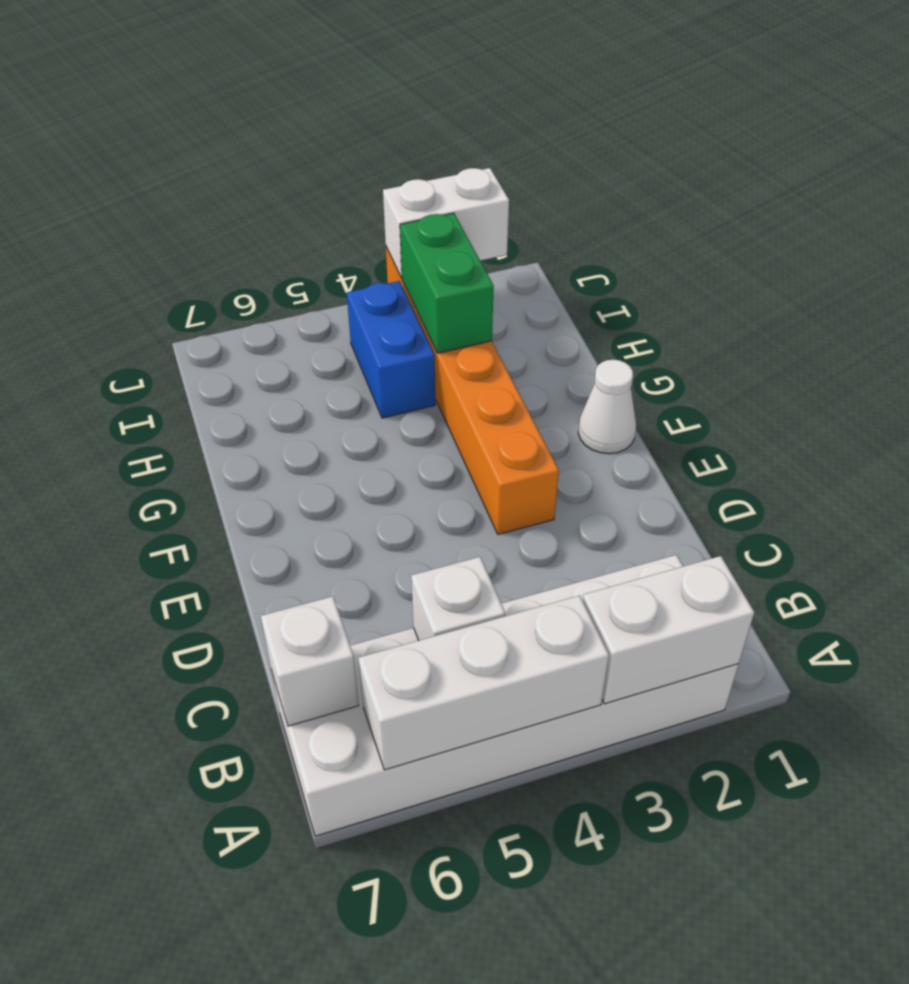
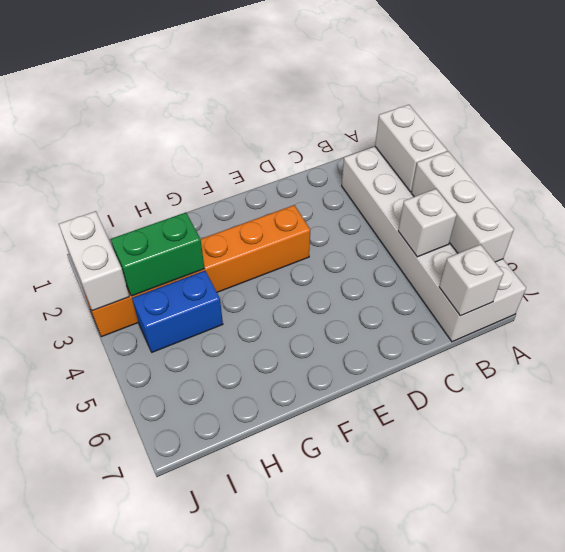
white cone F1 level 1 -> none

